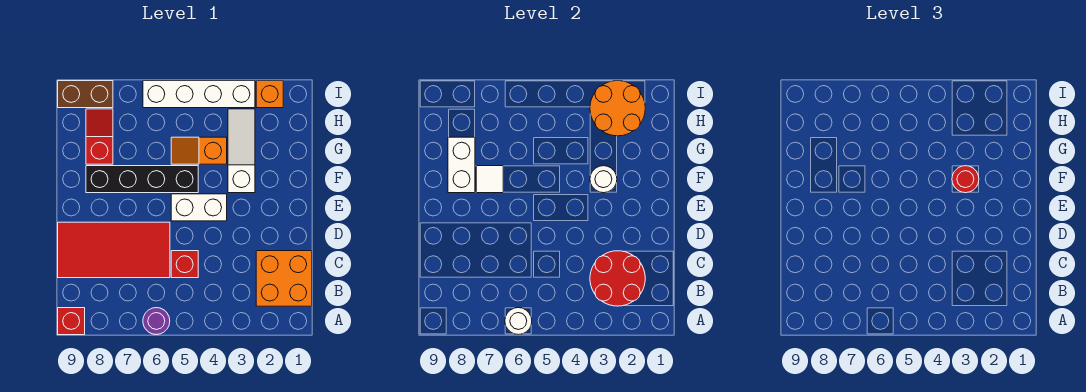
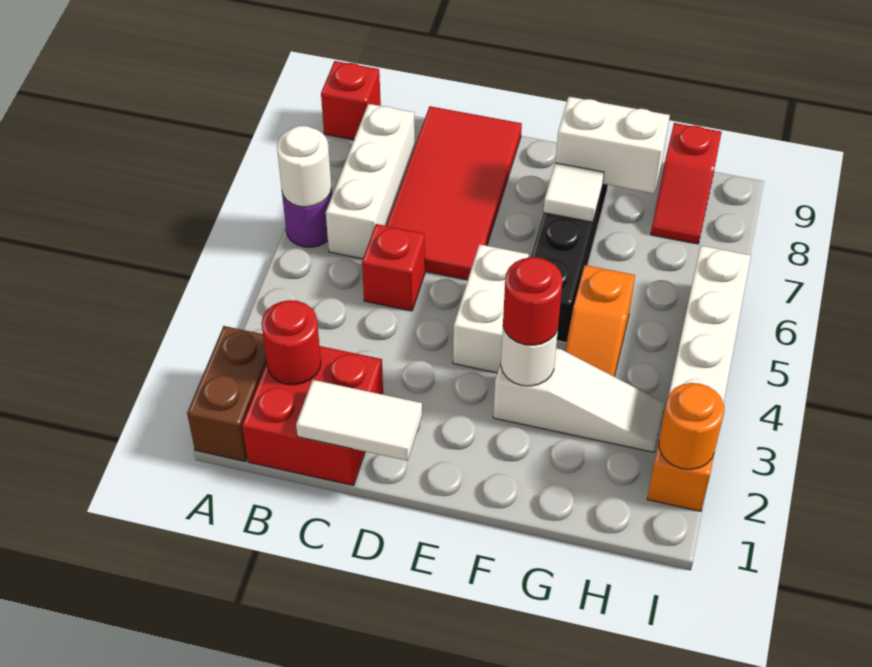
orange brick B1:C2 level 1 -> red brick B1:C2 level 1
red round brick B2:C3 level 2 -> red round brick B2 level 2
none -> white brick B6:B8 level 1
none -> white tile C1:D1 level 2
orange slope G4:G5 level 1 top 4 -> orange slope G4:G5 level 1 top 5
red slope G8:H8 level 1 top G -> red slope H8:H9 level 1 top 9
orange round brick H2:I3 level 2 -> orange round brick I2 level 2
brown brick I8:I9 level 1 -> brown brick A1:A2 level 1

